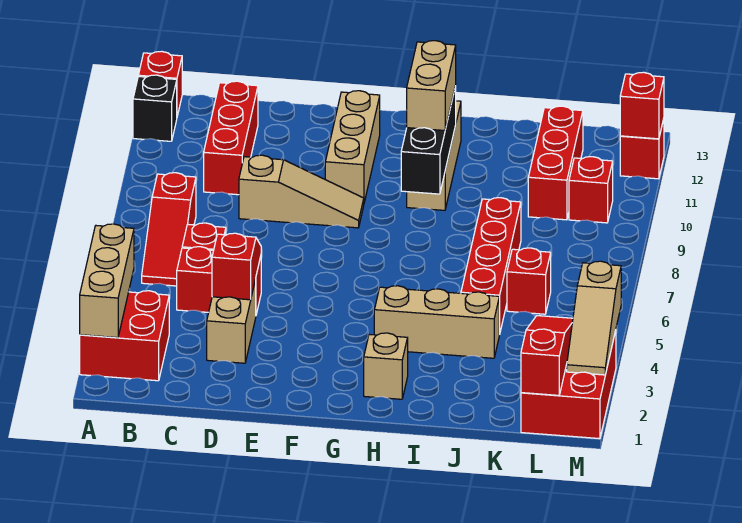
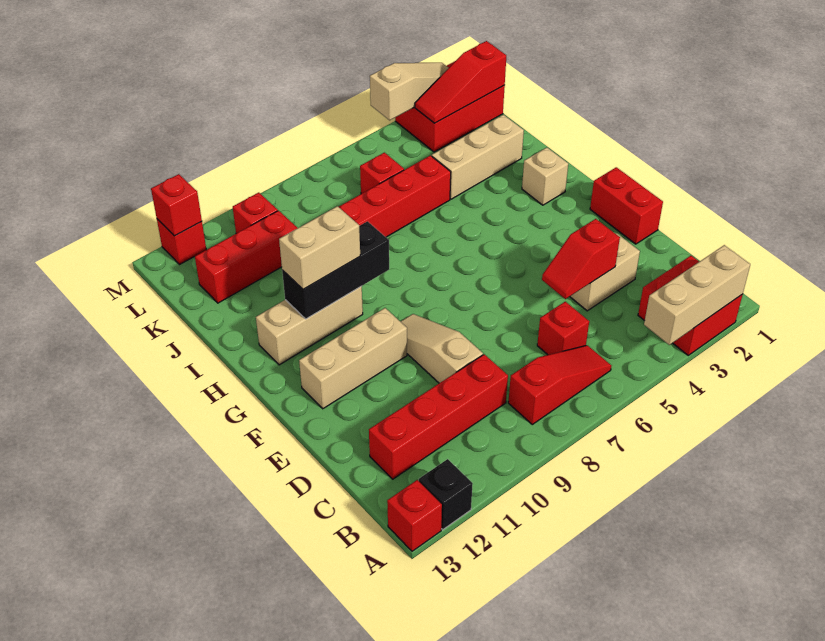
red brick C5:D5 level 1 -> red brick E1:F1 level 1
red brick C10:C12 level 1 -> red brick C9:C12 level 1
tan brick H4:J4 level 1 -> tan brick J2:J4 level 1

